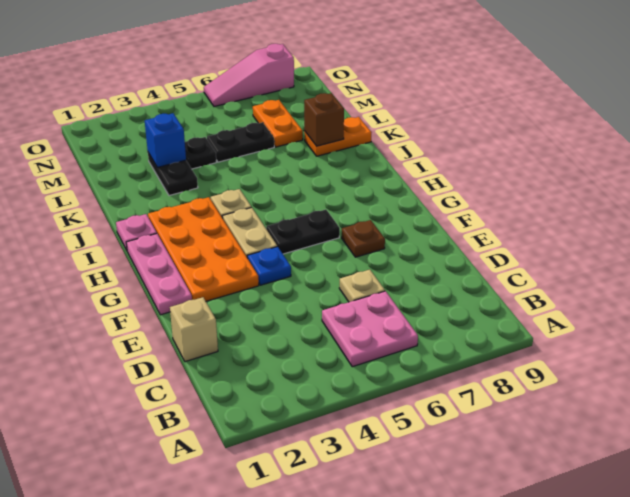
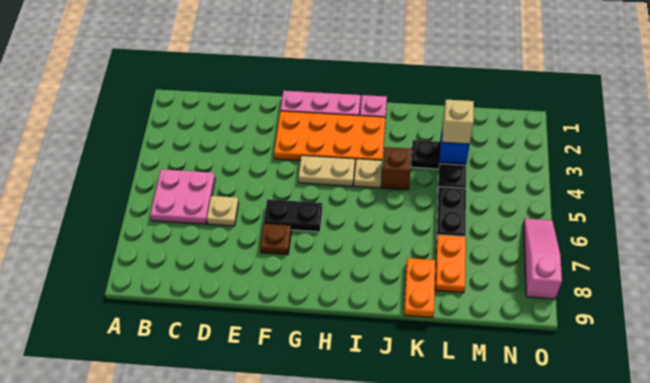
tan brick D1 level 1 -> tan brick L3 level 3
blue plate F4 level 1 -> none
black plate G5:G6 level 1 -> black plate F6:G6 level 1
brown brick K8 level 2 -> brown brick J4 level 1
orange plate L7:M7 level 1 -> orange plate L7:L8 level 1

